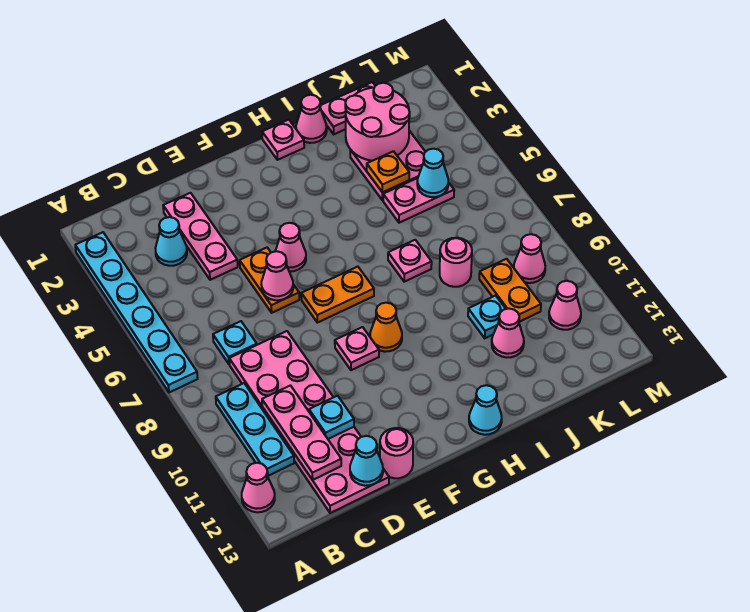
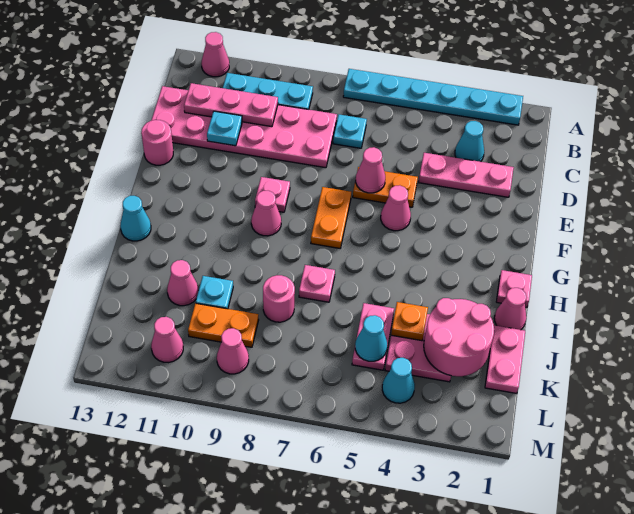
cyan cone D13 level 2 -> cyan cone L4 level 1
orange cone G9 level 1 -> pink cone G9 level 1

